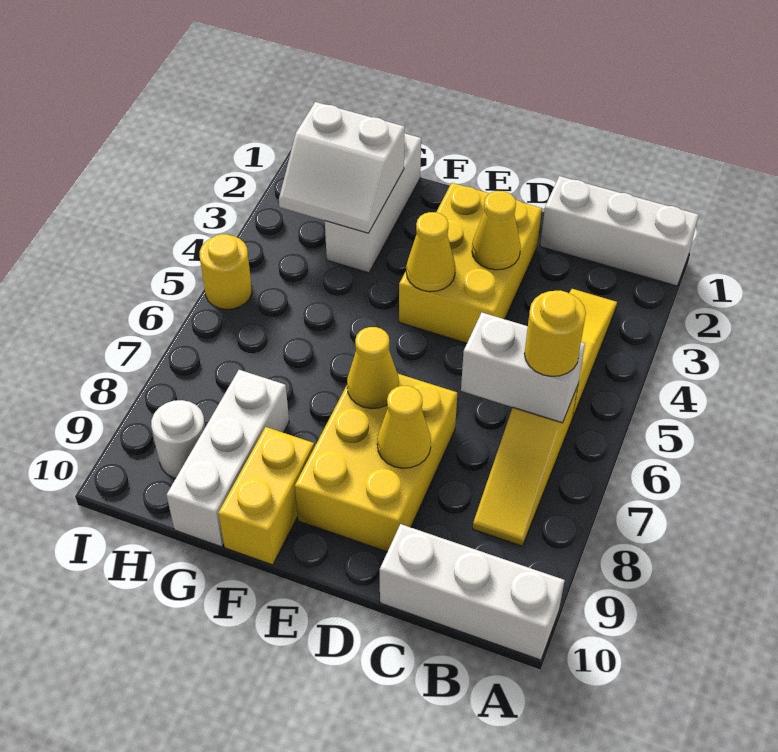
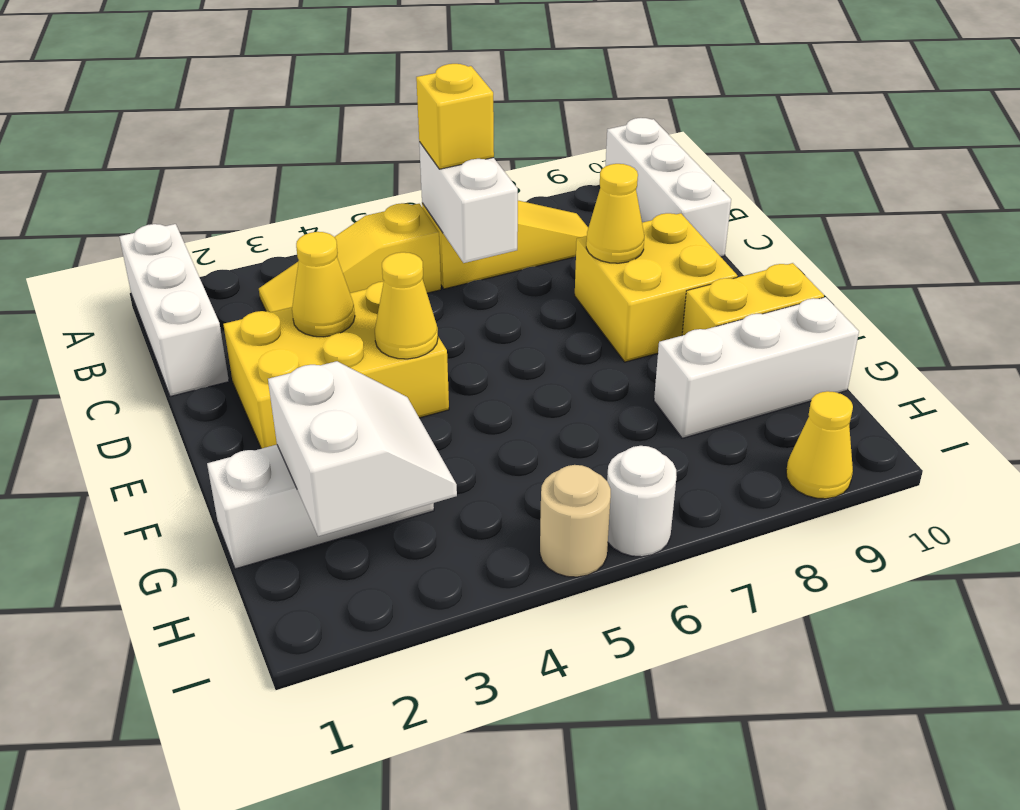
yellow round brick B6 level 3 -> yellow brick B6 level 3
yellow brick D7:E9 level 1 -> yellow brick D8:E9 level 1
yellow cone E7 level 2 -> yellow cone I9 level 1
white round brick H9 level 1 -> white round brick I6 level 1
yellow round brick I5 level 1 -> tan round brick I5 level 1

